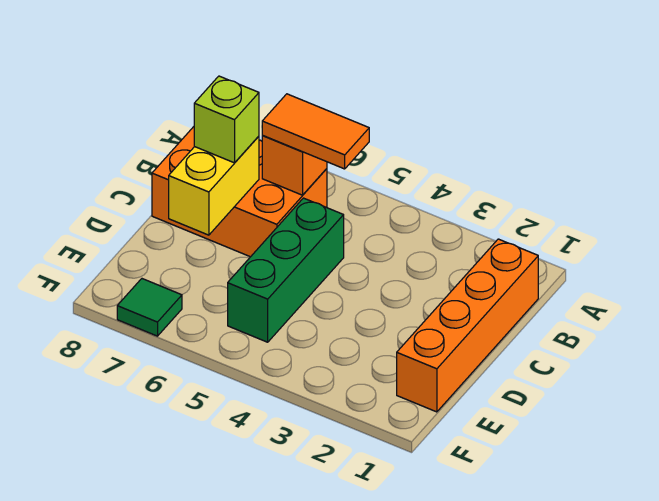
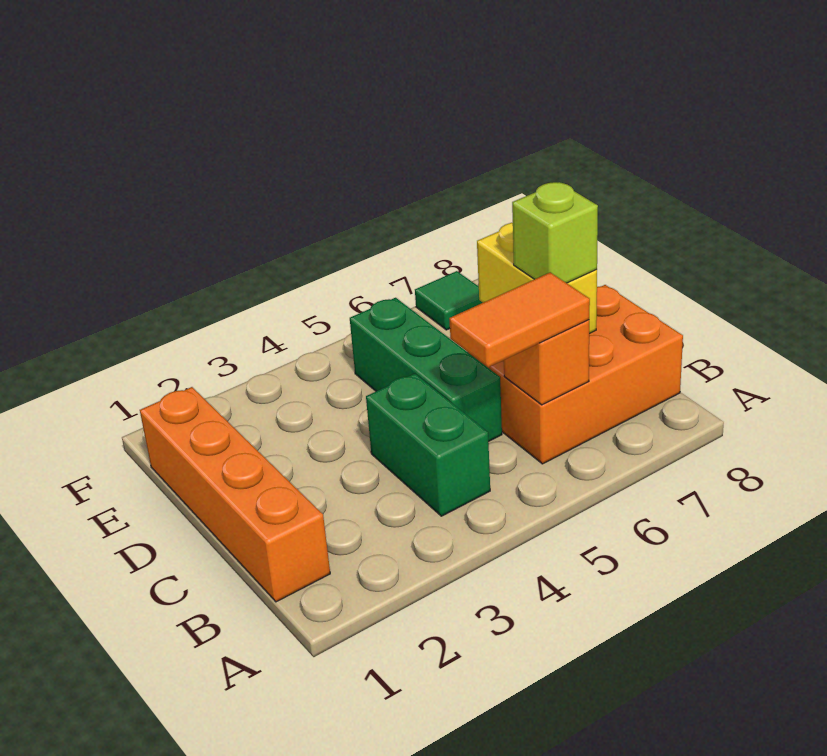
none -> green brick B4:C4 level 1

